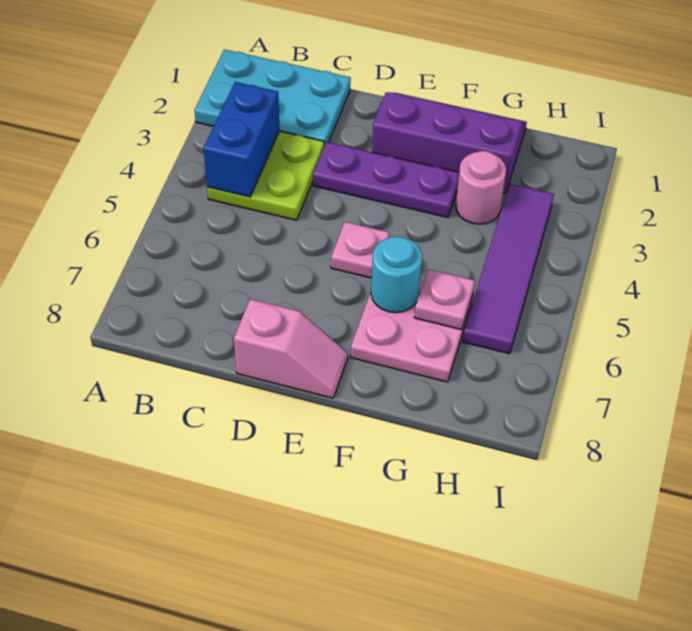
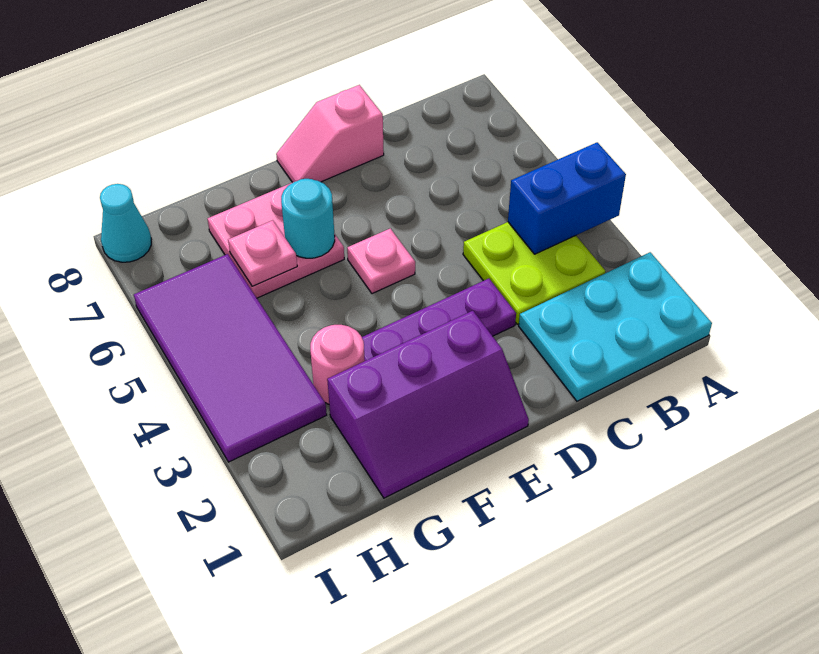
blue brick B3:B4 level 2 -> blue brick A4:B4 level 2
purple tile H3:H6 level 1 -> purple tile H3:I6 level 1
none -> cyan cone I8 level 1

